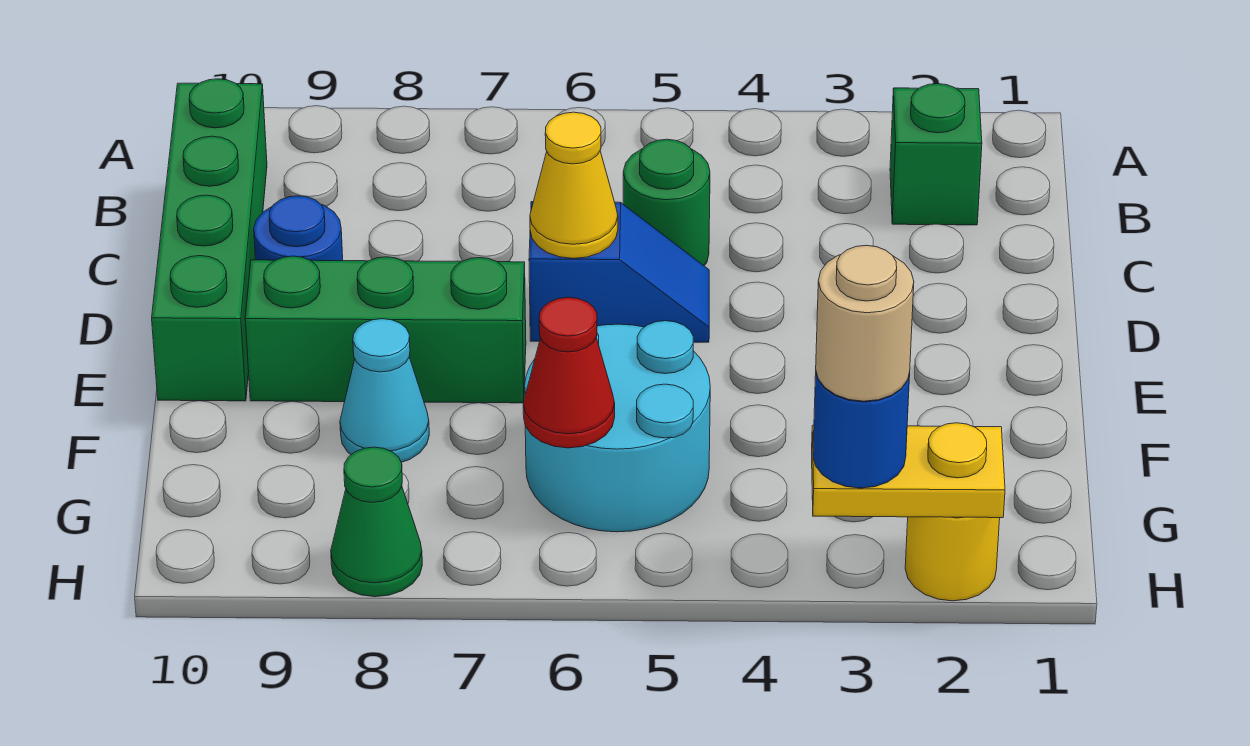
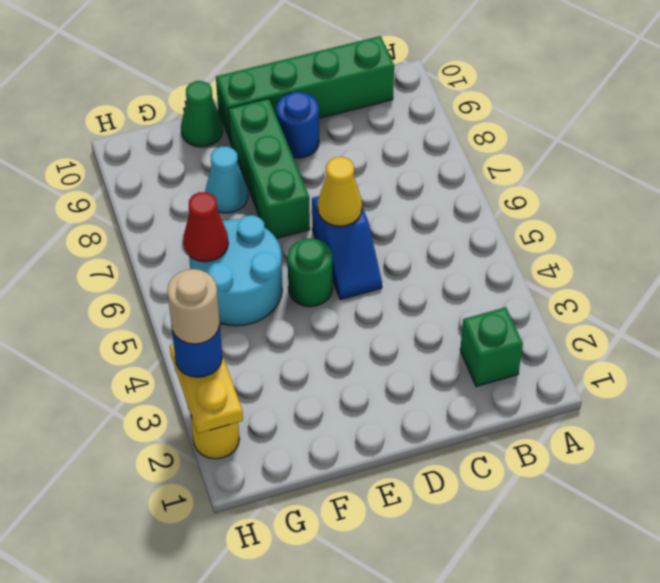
green round brick C5 level 1 -> green round brick E5 level 1
green cone H8 level 1 -> green cone F10 level 1

